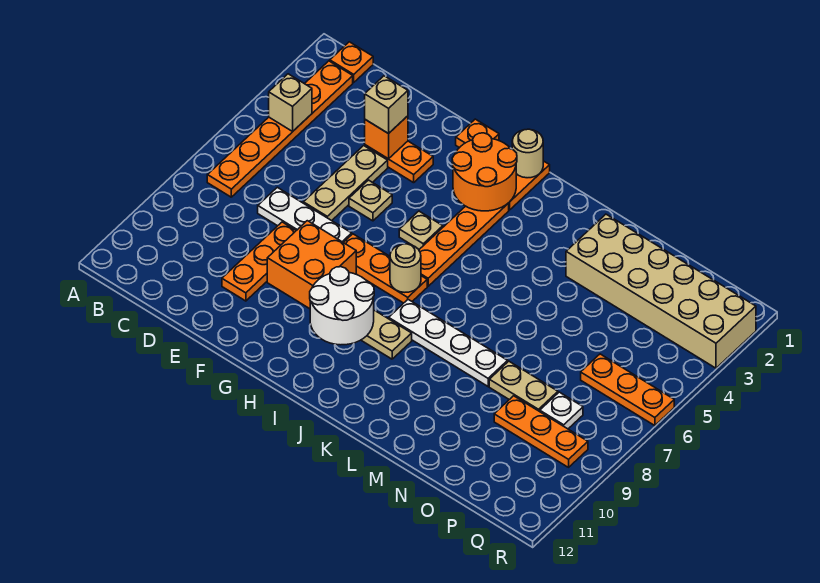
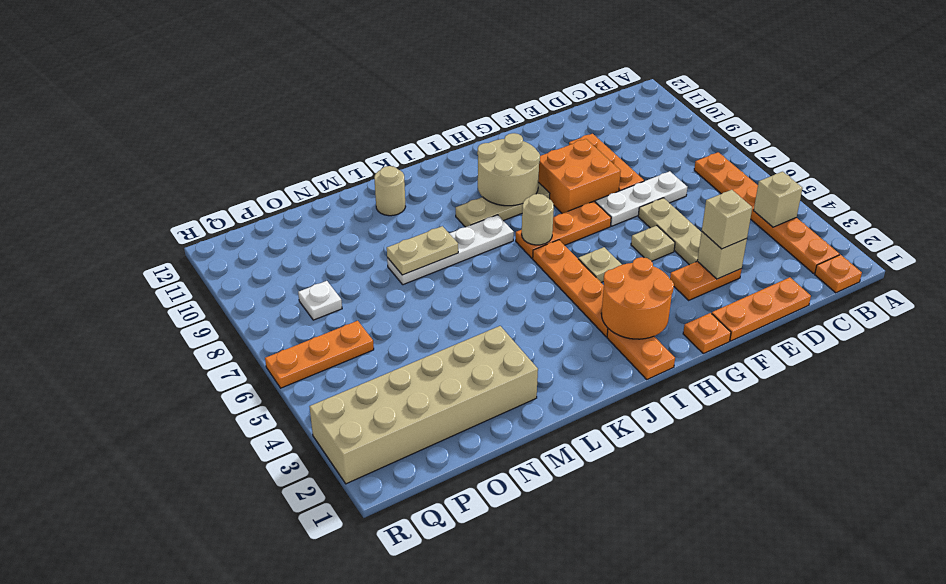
orange brick E3 level 2 -> tan brick E3 level 2
white round brick H9:I10 level 2 -> tan round brick H9:I10 level 2
tan round brick I1 level 2 -> tan round brick L11 level 1
tan plate N8:O8 level 1 -> tan plate L8:M8 level 2
orange plate O9:Q9 level 1 -> orange plate D1:F1 level 1

